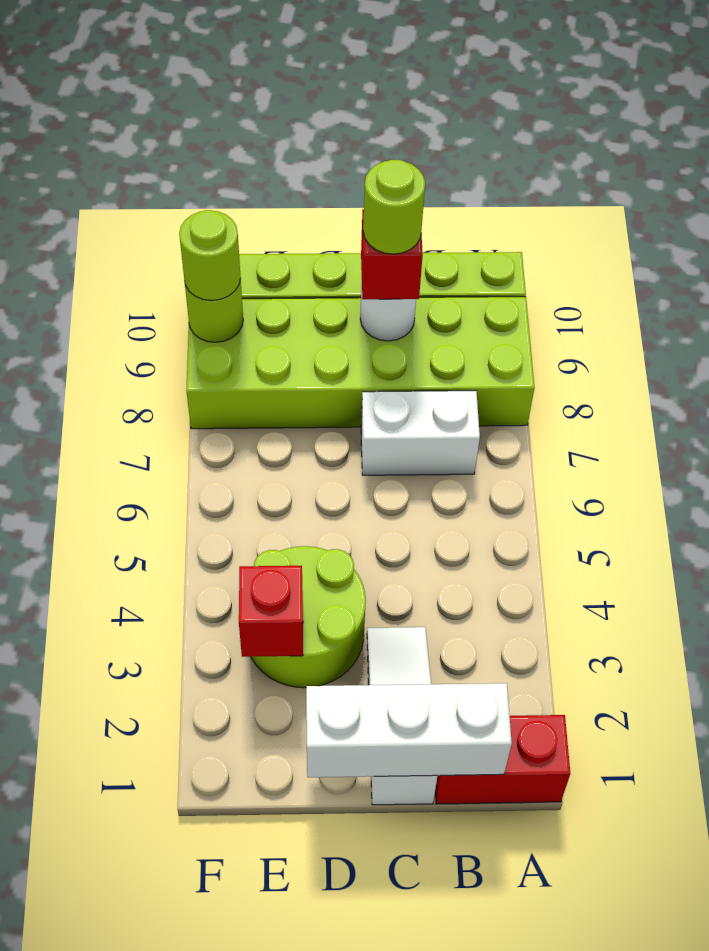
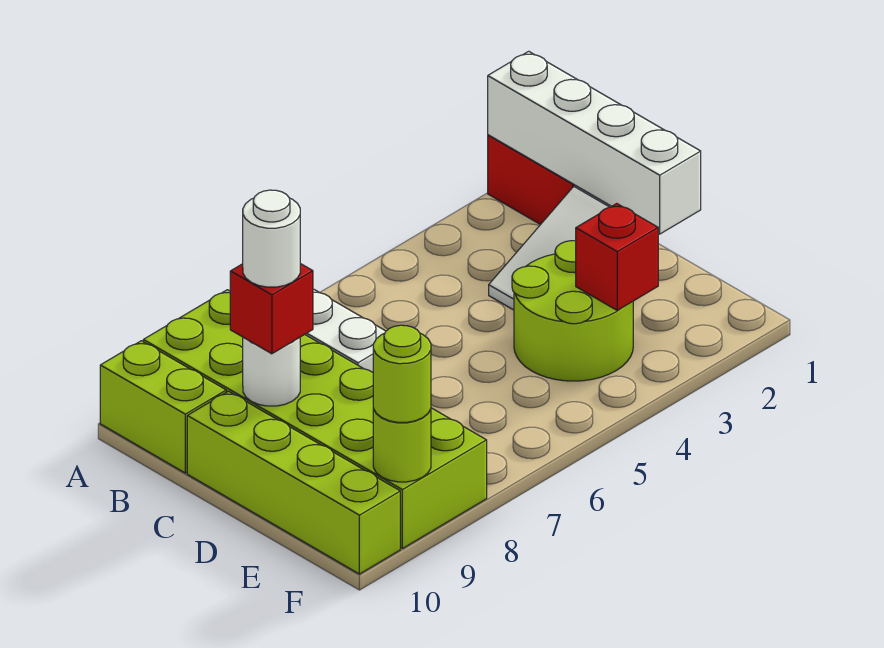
white brick B1:D1 level 2 -> white brick A1:D1 level 2
lime round brick C9 level 4 -> white round brick C9 level 4

